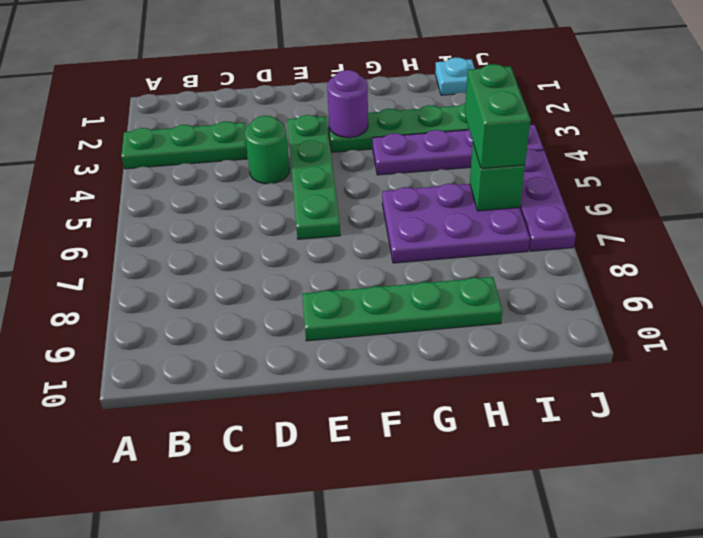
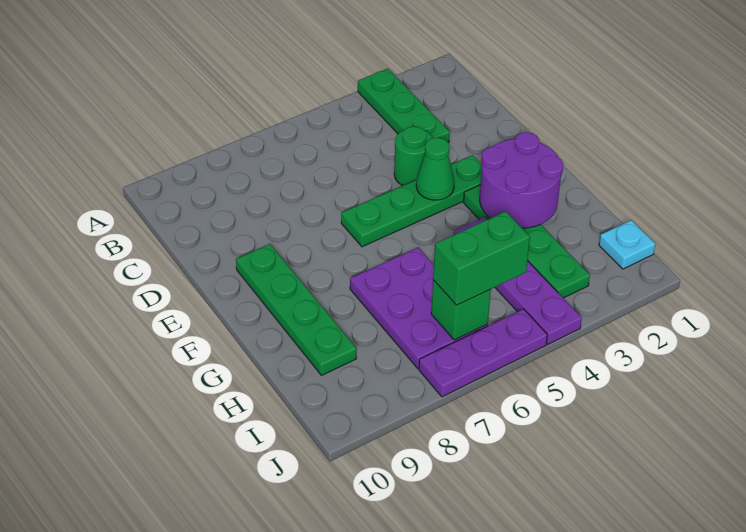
none -> green cone E4 level 2
purple round brick F3 level 2 -> purple round brick F2:G3 level 2

